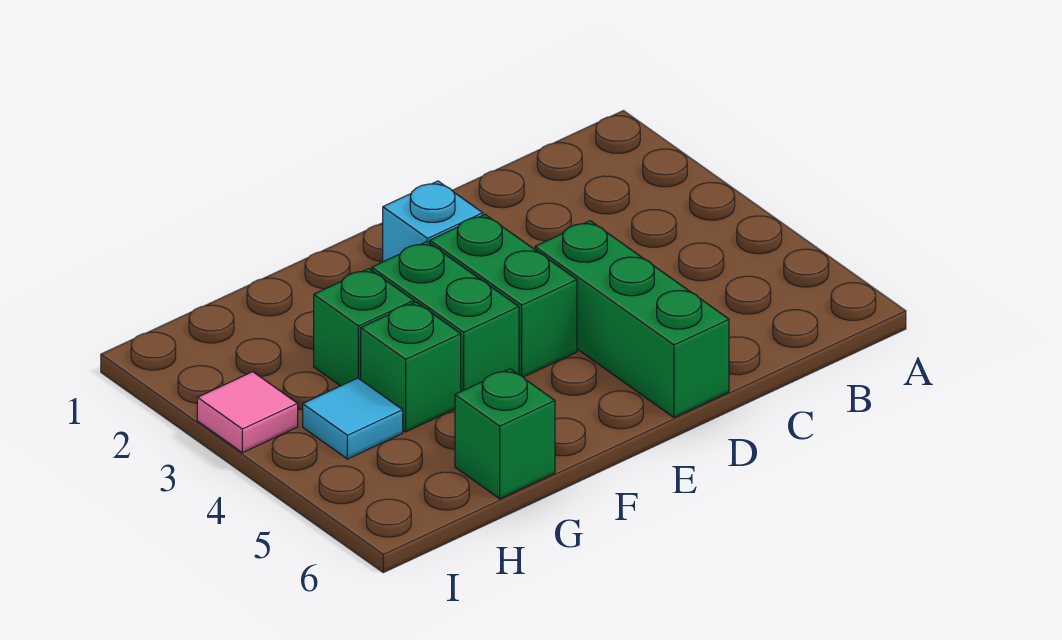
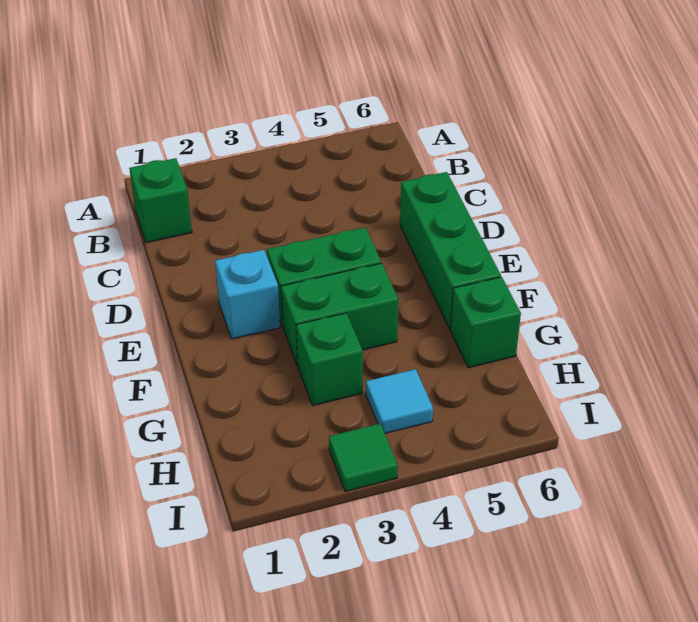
green brick D4:D6 level 1 -> green brick D6:F6 level 1
green brick G4 level 1 -> green brick B1 level 1
pink tile I3 level 1 -> green tile I3 level 1

